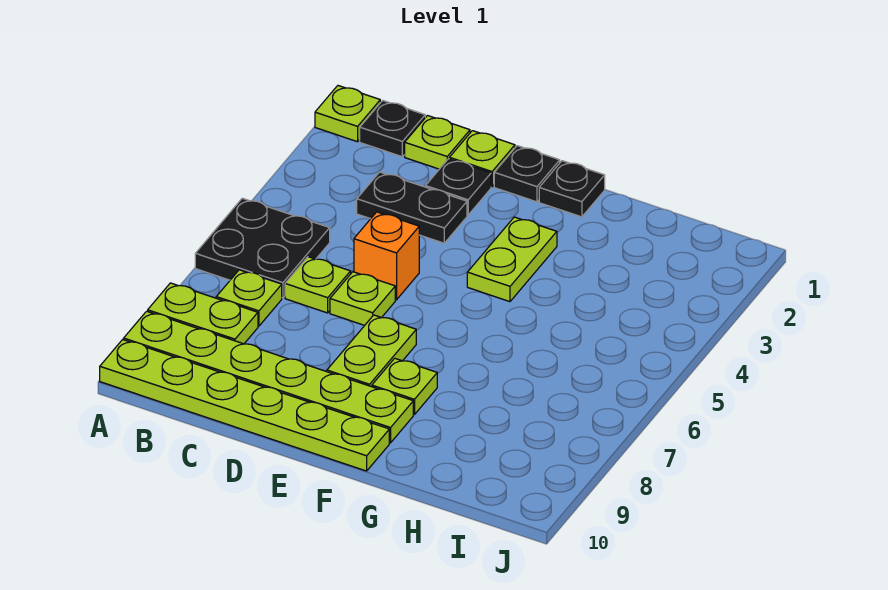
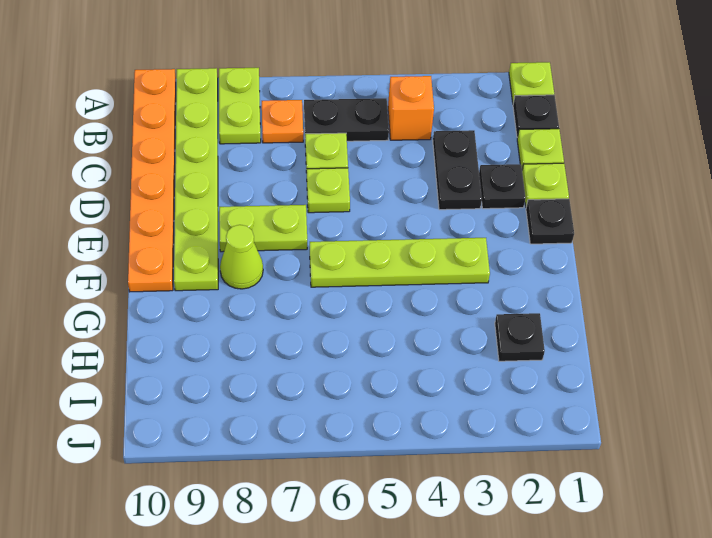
black plate A5:B6 level 1 -> black plate B5:B6 level 1
lime plate A10:F10 level 1 -> orange plate A10:F10 level 1
lime plate B7 level 1 -> orange plate B7 level 1
orange brick D5 level 1 -> orange brick B4 level 1
black plate F1 level 1 -> black plate H2 level 1
lime plate F3:F4 level 1 -> lime plate F3:F6 level 1
lime plate F8 level 1 -> lime cone F8 level 1

